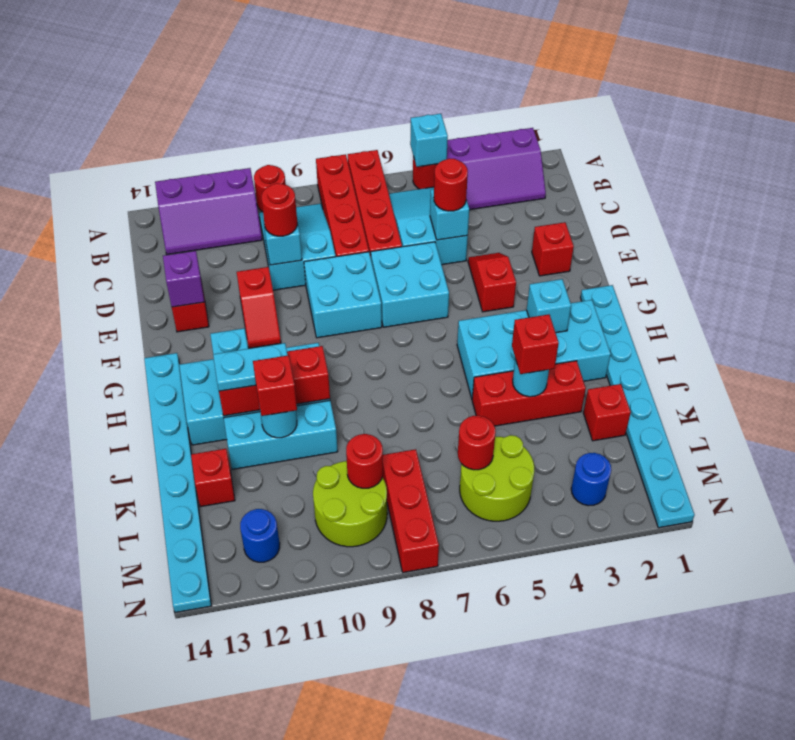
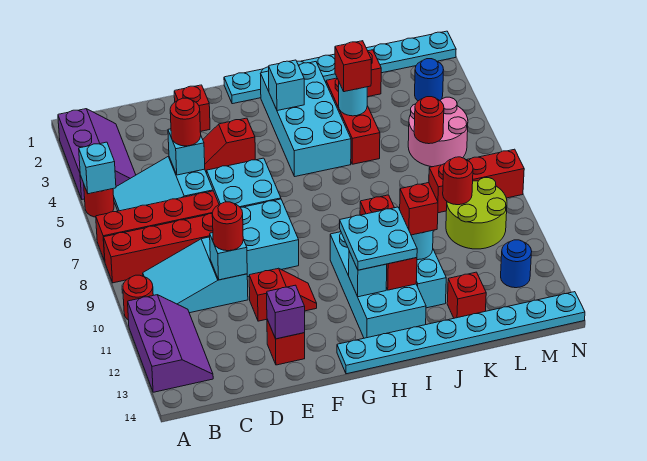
cyan plate I11:I12 level 3 -> cyan plate H11:I12 level 3
lime round brick L5:M6 level 1 -> pink round brick L5:M6 level 1

